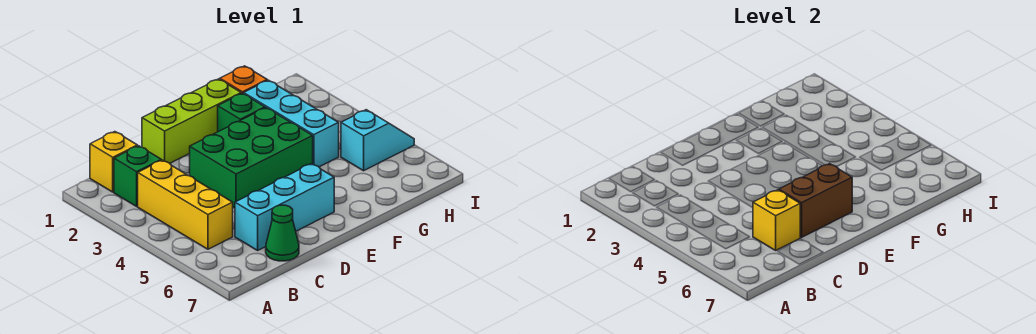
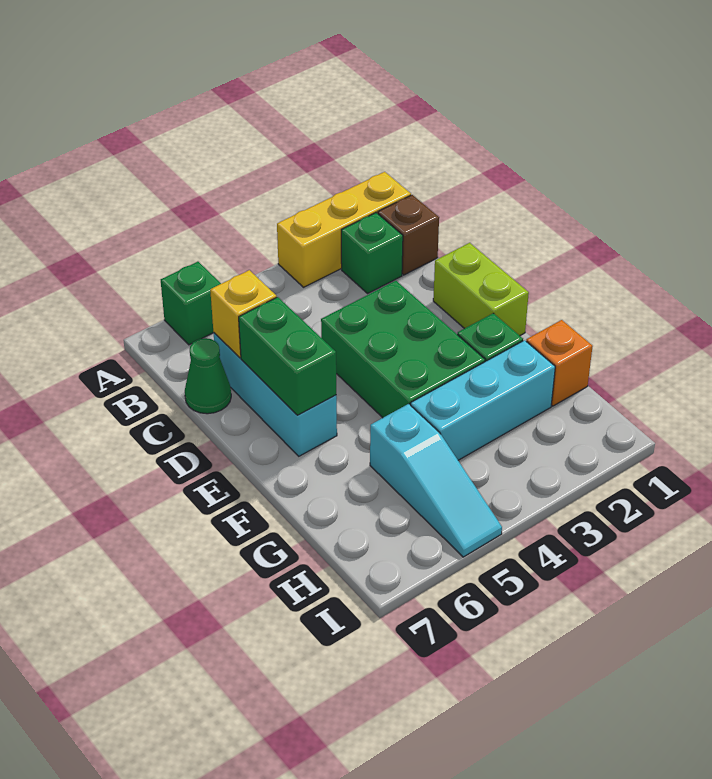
none -> green brick A6 level 1
yellow brick B1 level 1 -> brown brick B1 level 1
yellow brick B3:B5 level 1 -> yellow brick A1:A3 level 1
lime brick D1:F1 level 1 -> lime brick D1:E1 level 1
brown brick D6:E6 level 2 -> green brick D6:E6 level 2
cyan slope H5:I5 level 1 top H -> cyan slope G5:I5 level 1 top G

